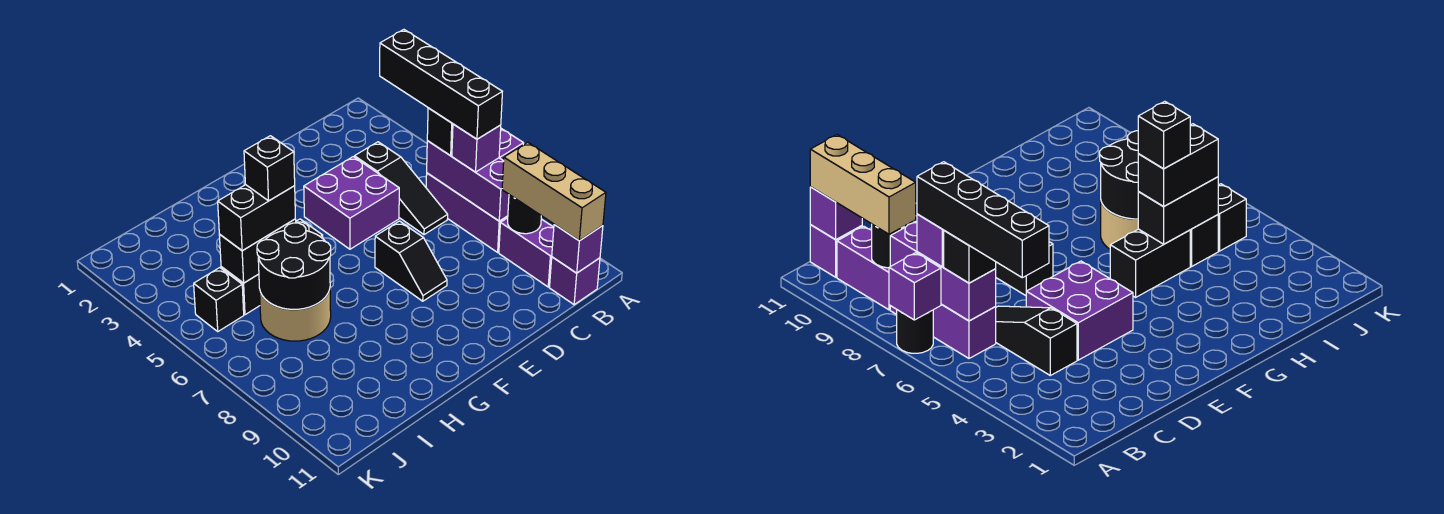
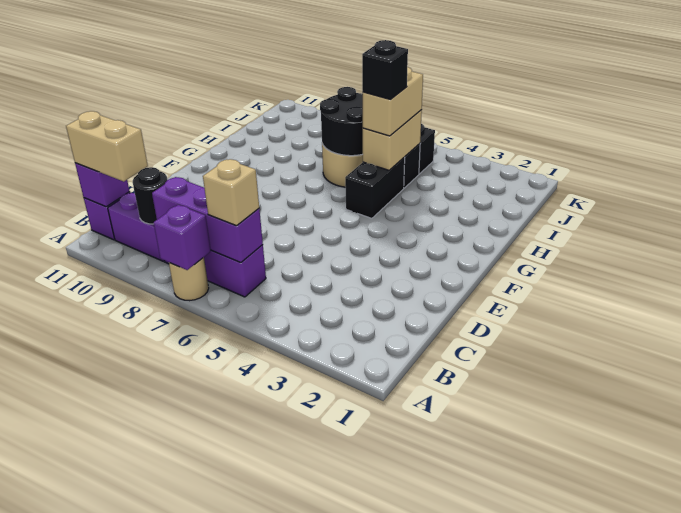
black round brick A7 level 1 -> tan round brick A7 level 1
black brick B4:B7 level 4 -> none
black brick B6 level 3 -> tan brick B6 level 3
purple brick B7 level 3 -> none
tan brick B9:B11 level 3 -> tan brick B10:B11 level 3
black slope C4:C6 level 1 top 4 -> none
purple brick D4:E5 level 1 -> none
black slope E7:E8 level 1 top 7 -> none
black brick H5:I5 level 2 -> tan brick H5:I5 level 2
black brick H5:I5 level 3 -> tan brick H5:I5 level 3

